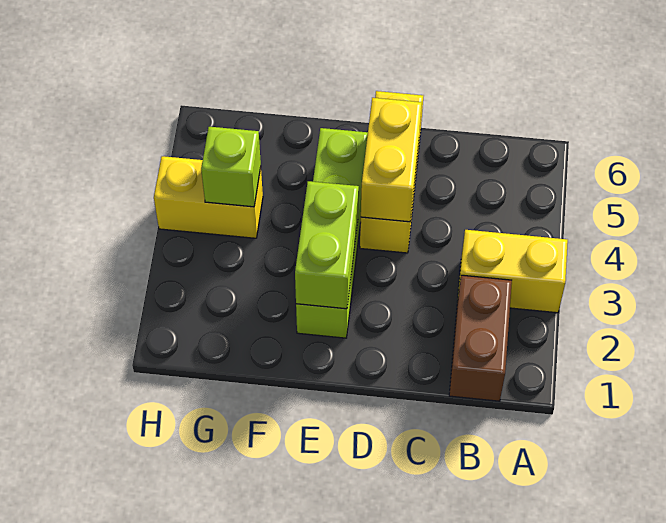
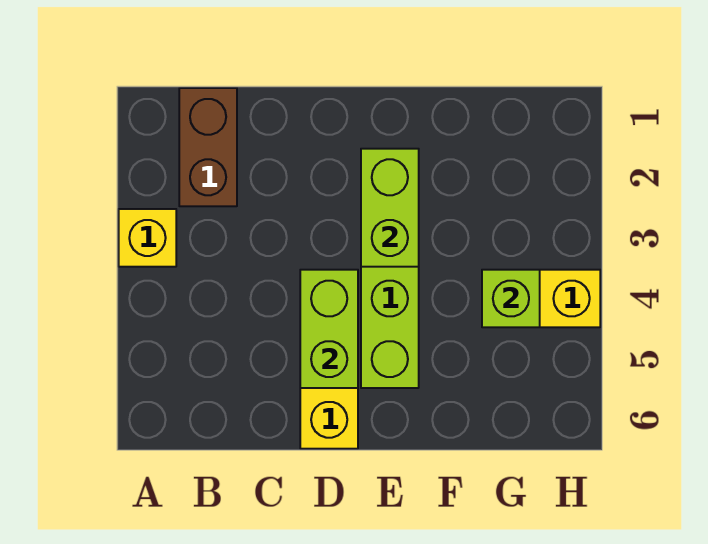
yellow brick A3:B3 level 1 -> yellow brick A3 level 1
yellow brick D4:D5 level 2 -> lime brick D4:D5 level 2

